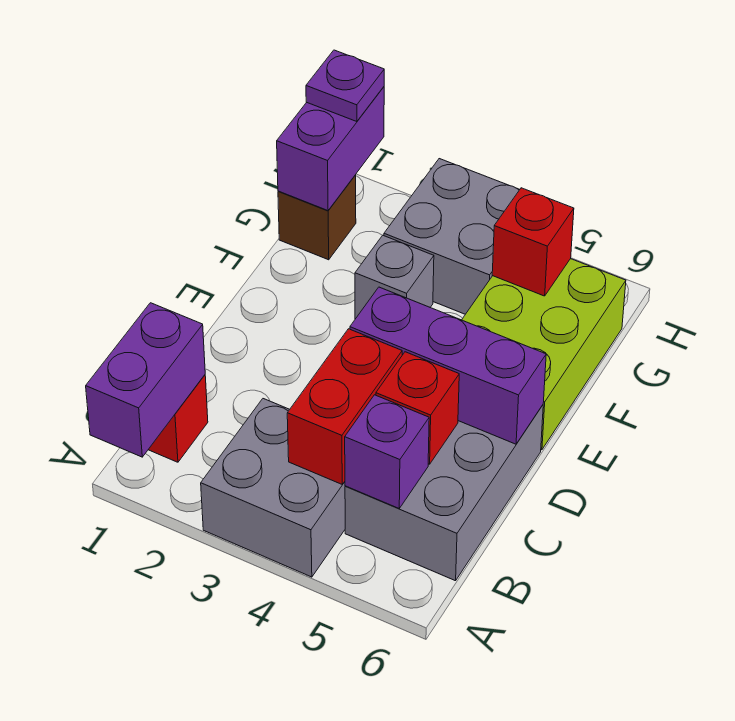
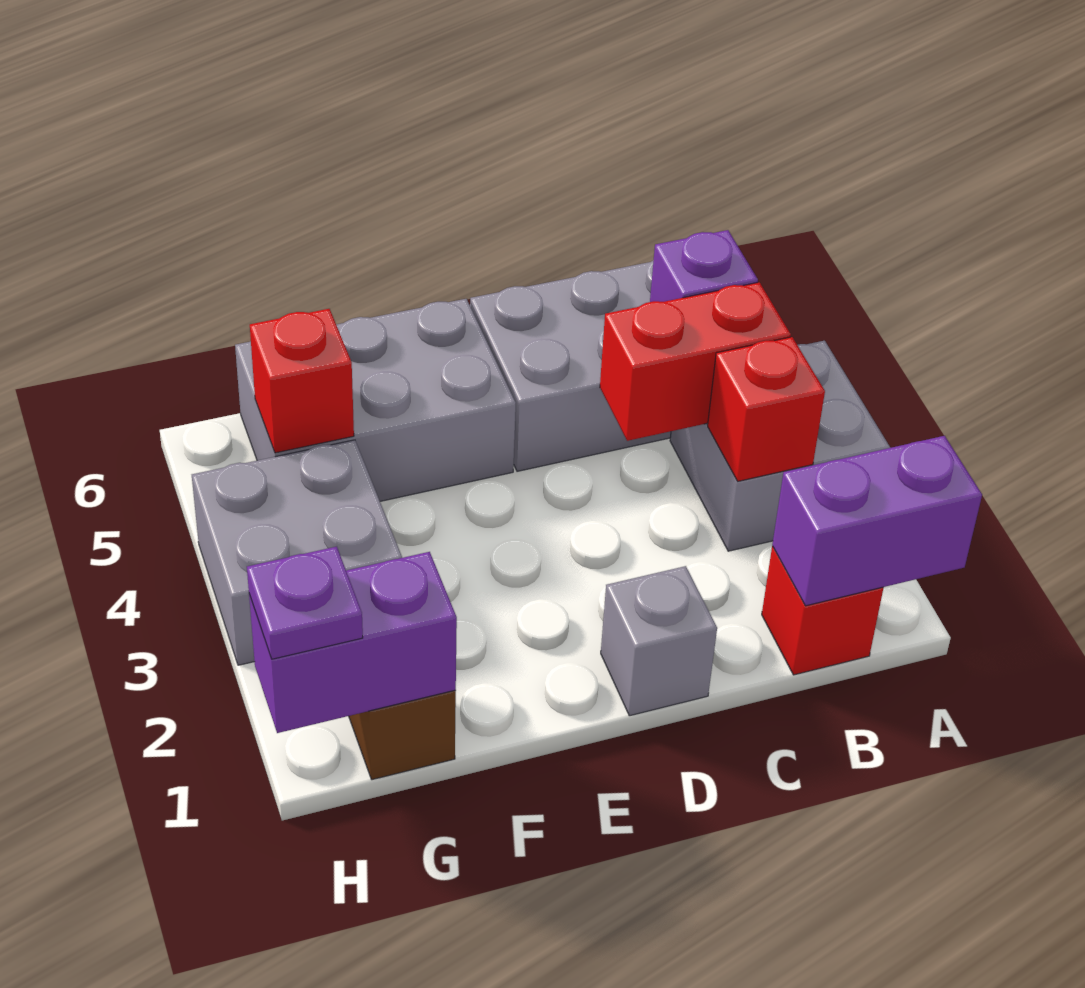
red brick C5 level 2 -> red brick B3 level 2
purple brick D4:D6 level 2 -> none
lime brick E5:G6 level 1 -> grey brick E5:G6 level 1
grey brick F3 level 1 -> grey brick D1 level 1

